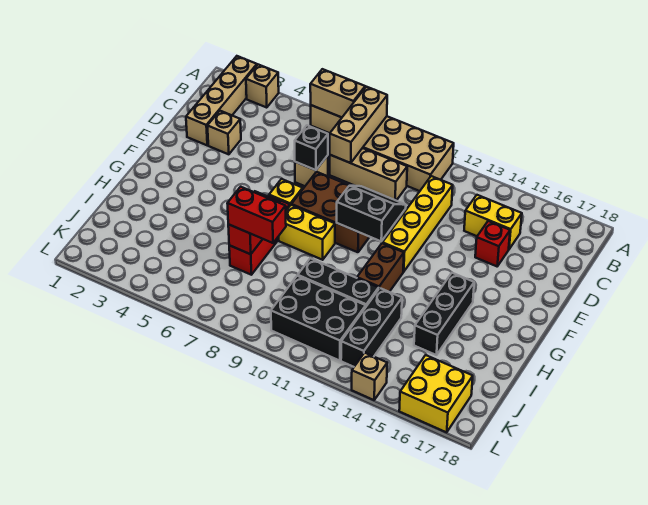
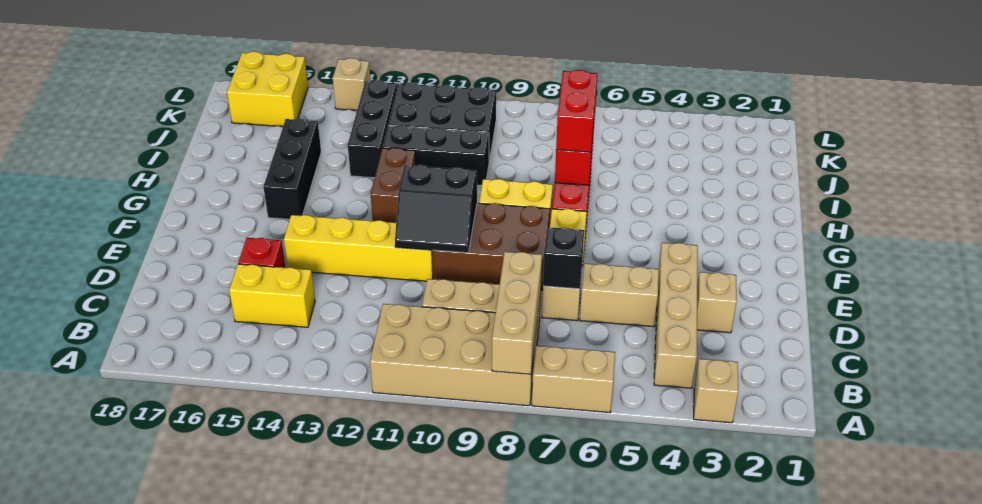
tan brick A2:D2 level 1 -> tan brick B4:E4 level 1
tan brick A6:A7 level 2 -> tan brick D5:D6 level 1
yellow brick C12:F12 level 1 -> yellow brick E11:E14 level 1
red brick I7:I8 level 3 -> red brick H7:I7 level 3

